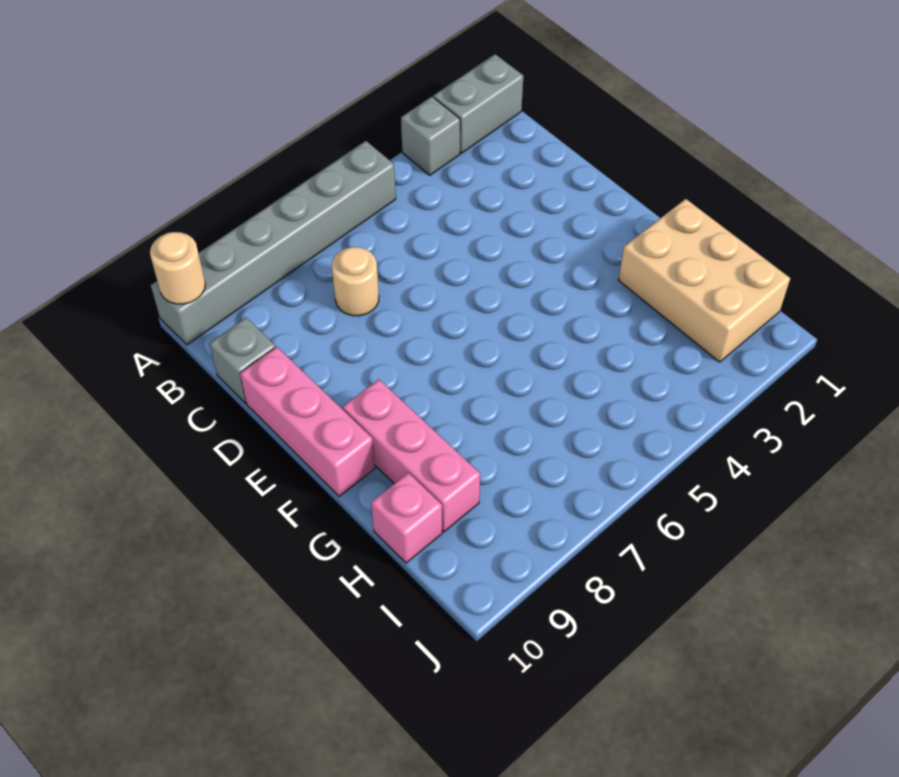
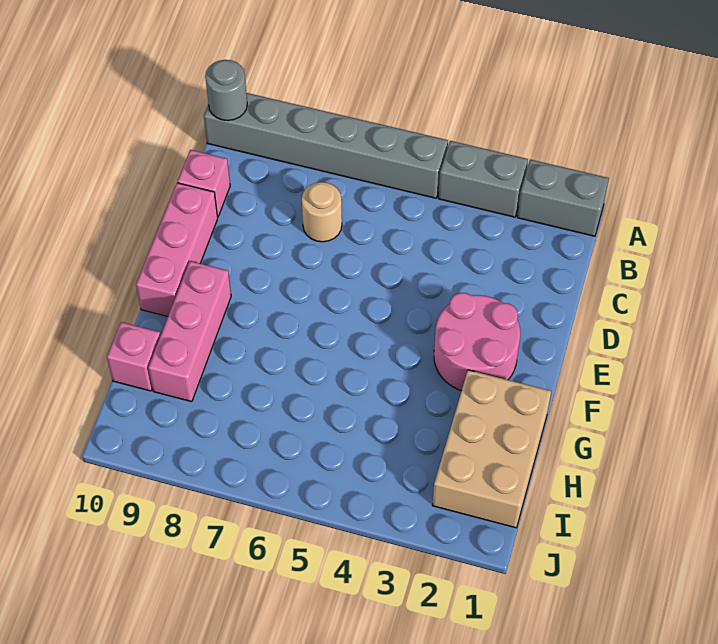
grey brick A3 level 1 -> grey brick A3:A4 level 1
tan round brick A10 level 2 -> grey round brick A10 level 2
grey brick C10 level 1 -> pink brick C10 level 1
none -> pink round brick E2:F3 level 1

